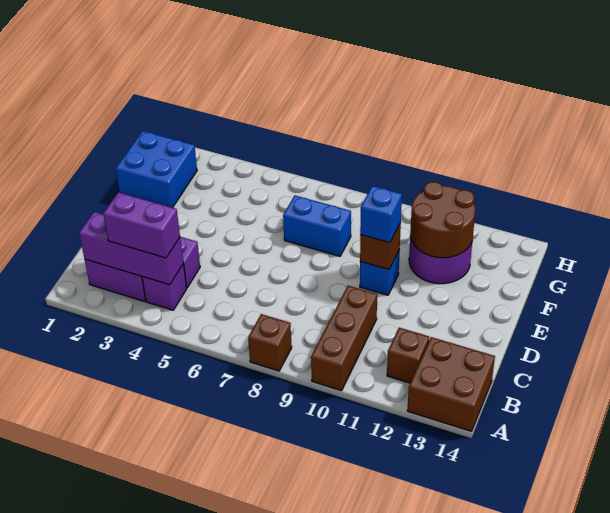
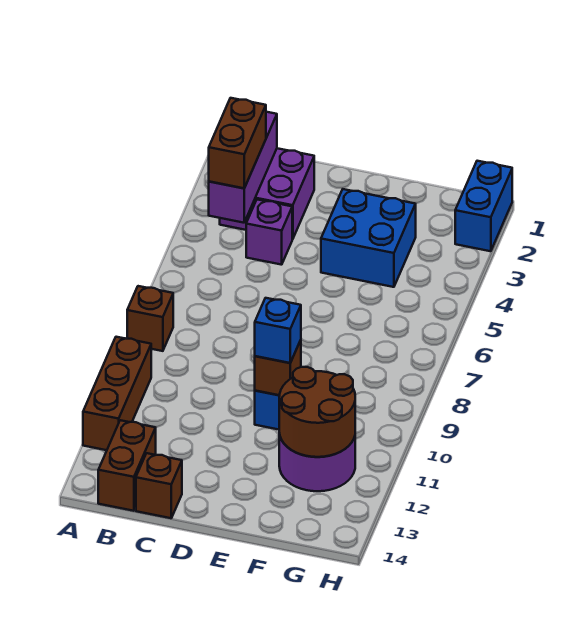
brown brick A10:C10 level 1 -> brown brick A10:A12 level 1
brown brick A13:B14 level 1 -> brown brick B13:B14 level 1
purple brick B3:B4 level 3 -> brown brick B3:B4 level 3
purple brick B4 level 1 -> none
brown brick B12 level 1 -> brown brick C14 level 1
blue brick F1:G2 level 1 -> blue brick E3:F4 level 1
blue brick F7:F8 level 1 -> blue brick H1:H2 level 1

